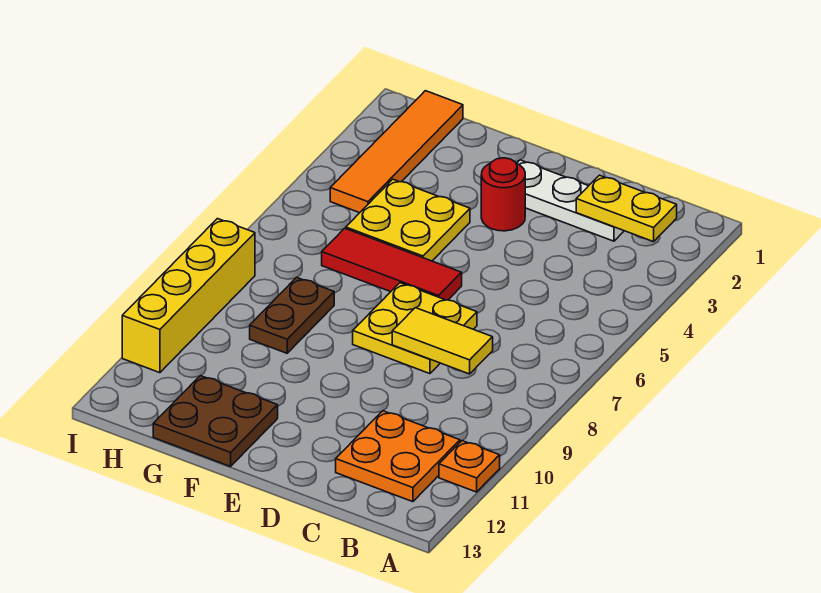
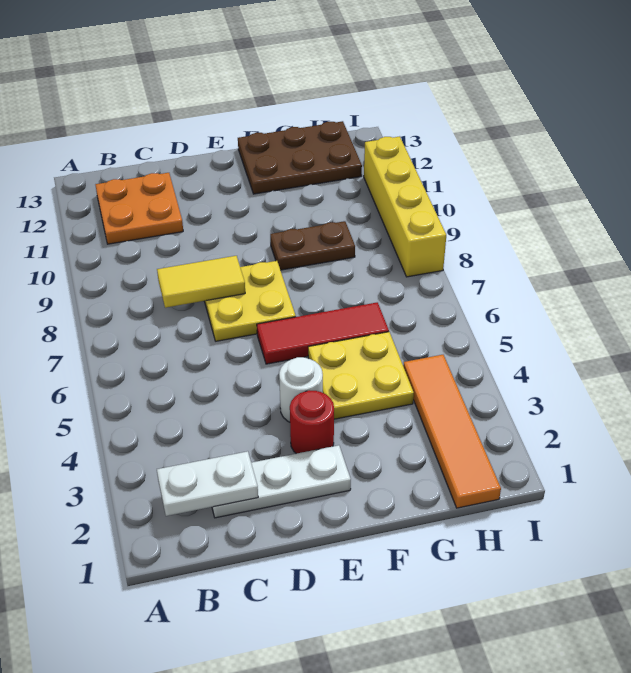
orange plate A11 level 1 -> none
yellow plate B2:C2 level 2 -> white plate B2:C2 level 2
none -> white round brick E4 level 1
brown plate F12:G13 level 1 -> brown plate F12:H13 level 1
brown plate G8:G9 level 1 -> brown plate F9:G9 level 1

